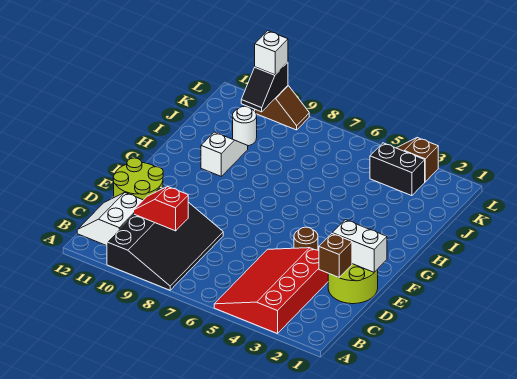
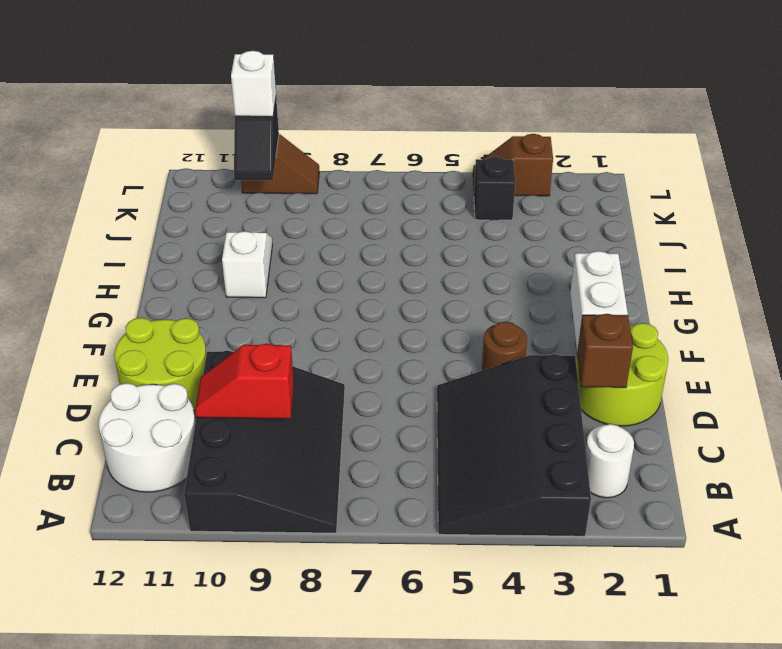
red slope A3:D5 level 1 top 3 -> black slope A3:D5 level 1 top 3
white slope B11:C12 level 1 top 11 -> white round brick B11:C12 level 1
white brick E1:E2 level 2 -> white brick E2:F2 level 2
white round brick J10 level 1 -> white round brick B2 level 1
black brick K3:K4 level 1 -> black brick K4 level 1

